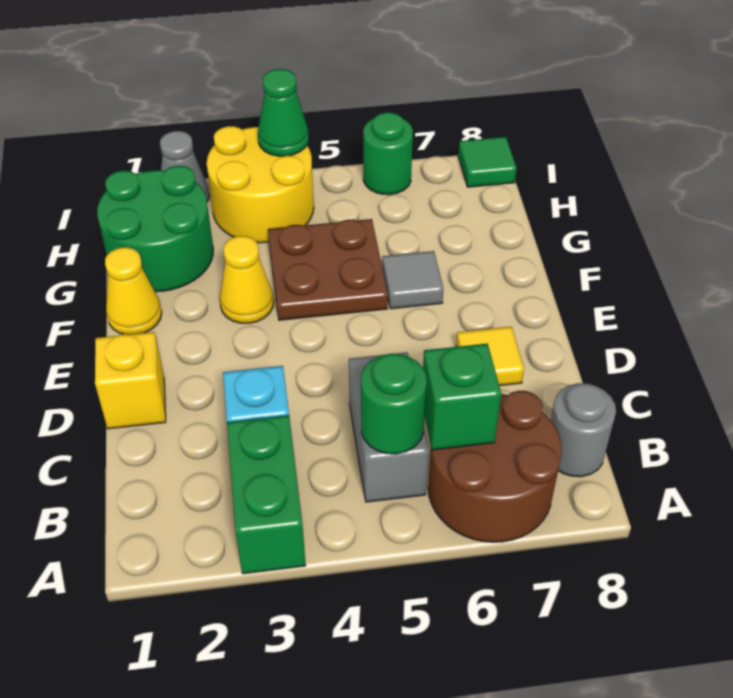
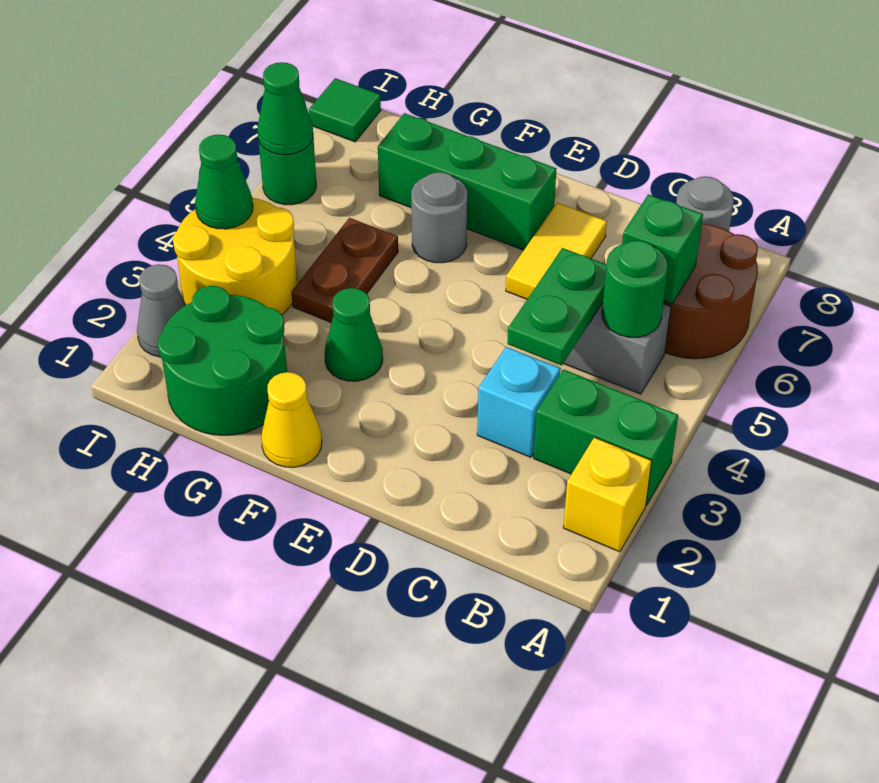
none -> green plate C4:C5 level 2
yellow brick D1 level 1 -> yellow brick A2 level 1
yellow tile D7 level 1 -> yellow tile D6:D7 level 1
none -> green brick E7:G7 level 1
yellow cone F3 level 1 -> green cone F3 level 1
brown plate F4:G5 level 1 -> brown plate G4:G5 level 1
grey tile F6 level 1 -> grey round brick F6 level 1
none -> green cone I6 level 2

